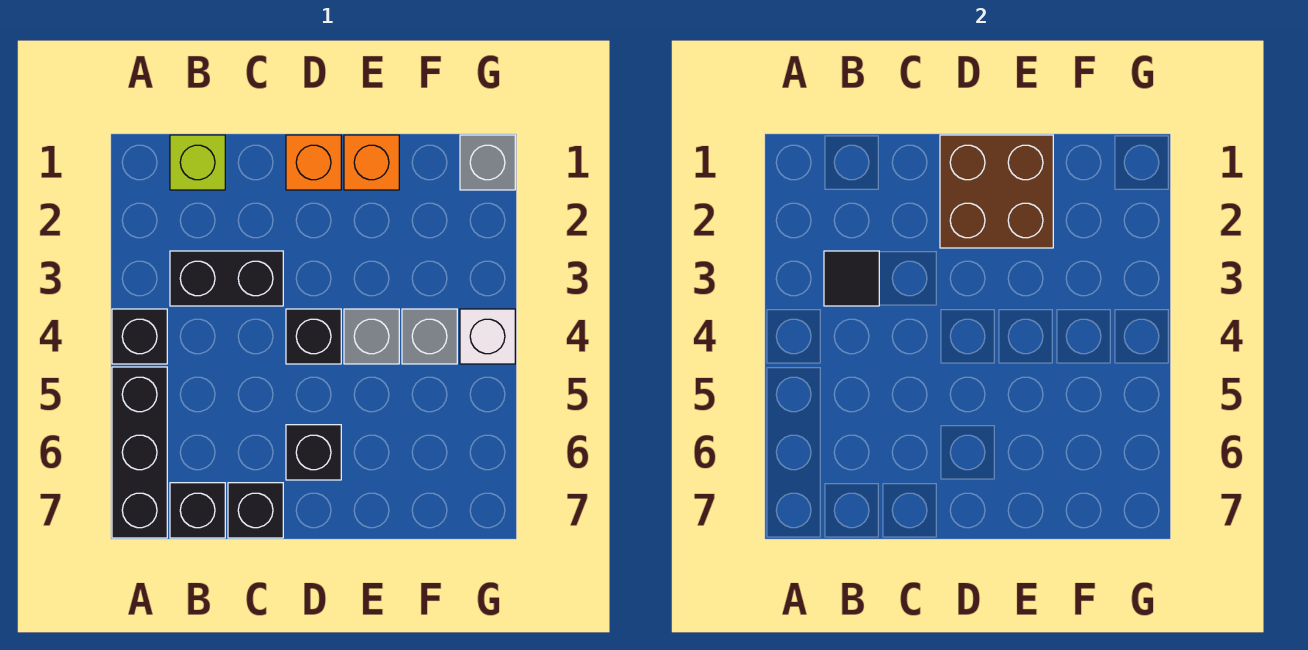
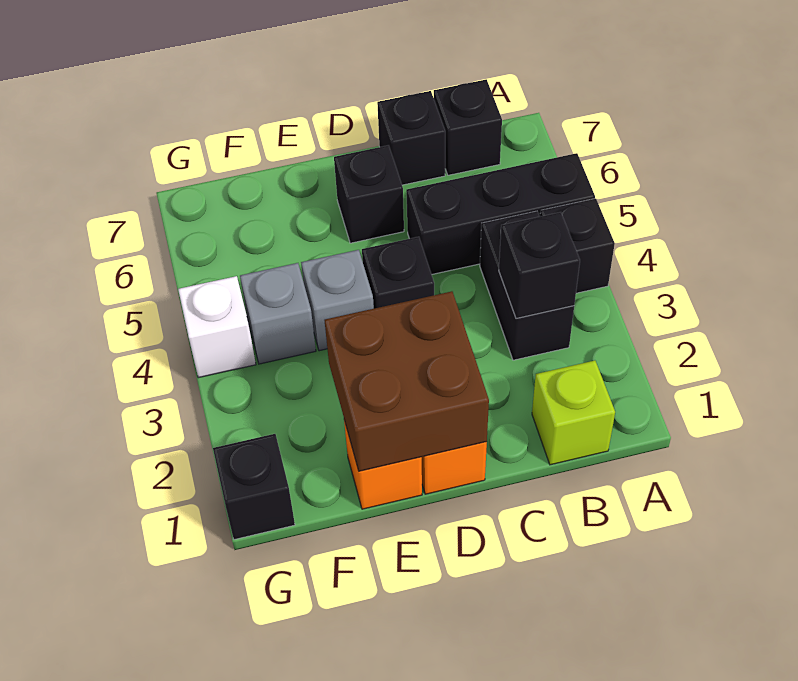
black brick A5:A7 level 1 -> black brick A5:C5 level 1
black brick B3:C3 level 1 -> black brick B3:B4 level 1
black tile B3 level 2 -> black brick B3 level 2
grey brick G1 level 1 -> black brick G1 level 1

